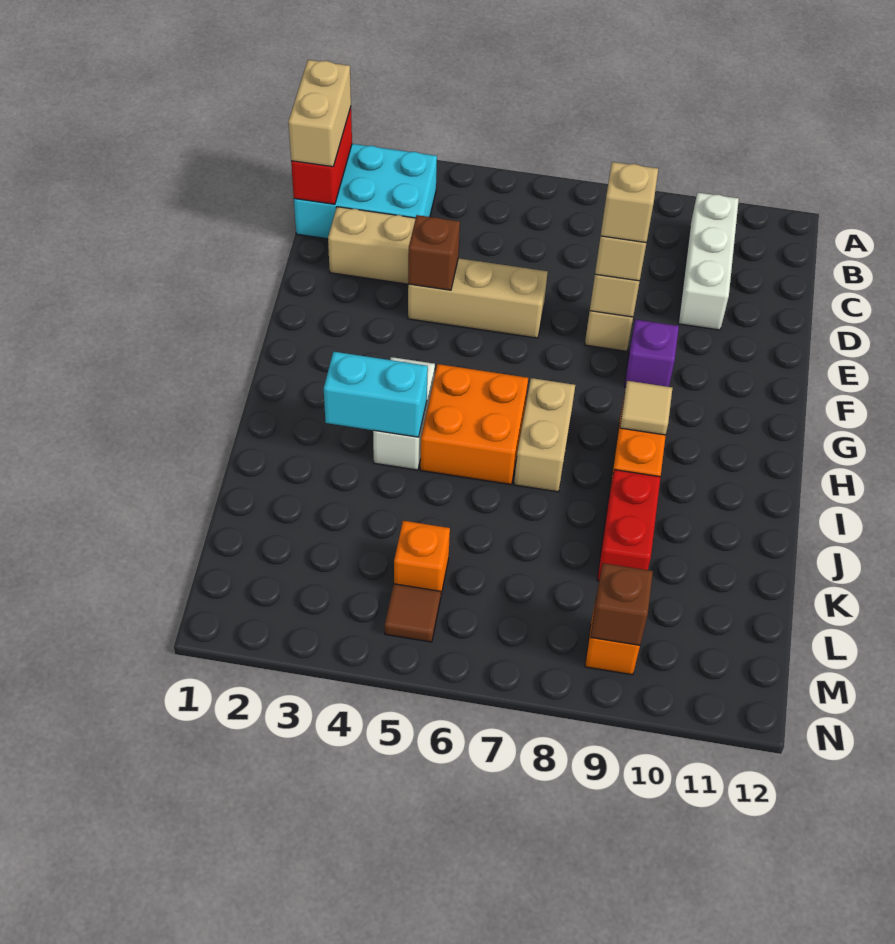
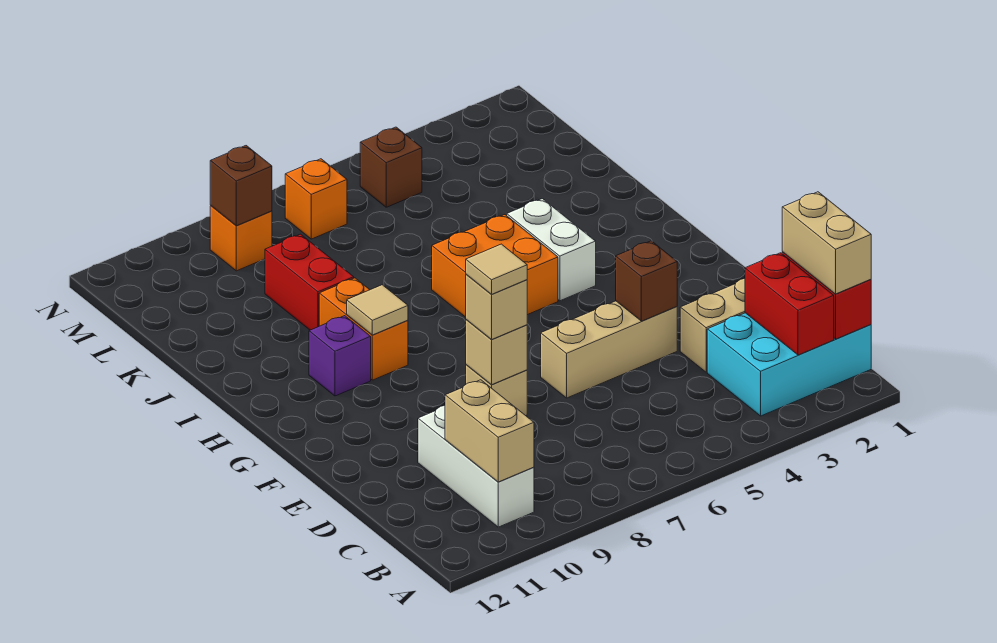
none -> red brick B2:C2 level 2
tan brick E8 level 4 -> tan tile E8 level 4
purple brick F9 level 1 -> purple brick H10 level 1
tan brick H7:I7 level 1 -> tan brick B10:C10 level 2
cyan brick I3:I4 level 2 -> none
orange brick L5 level 1 -> orange brick M7 level 1
brown tile M5 level 1 -> brown brick M5 level 1

